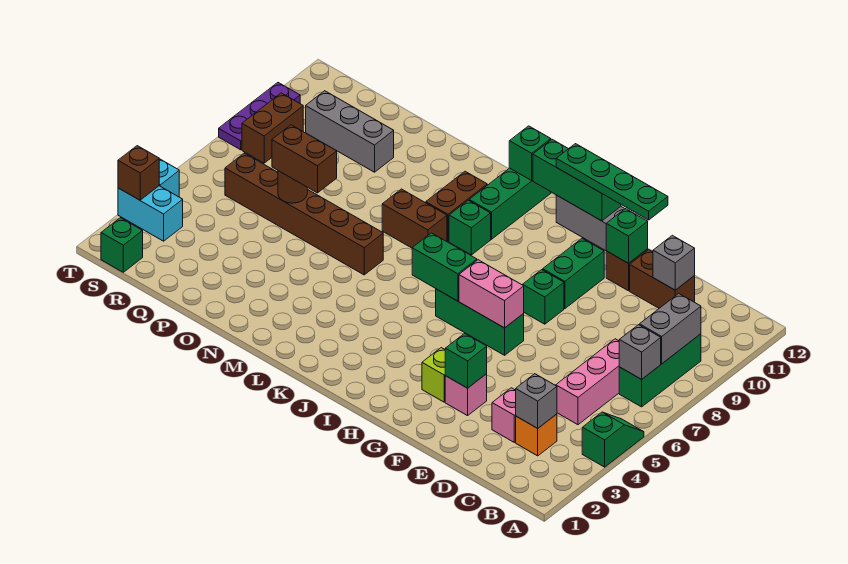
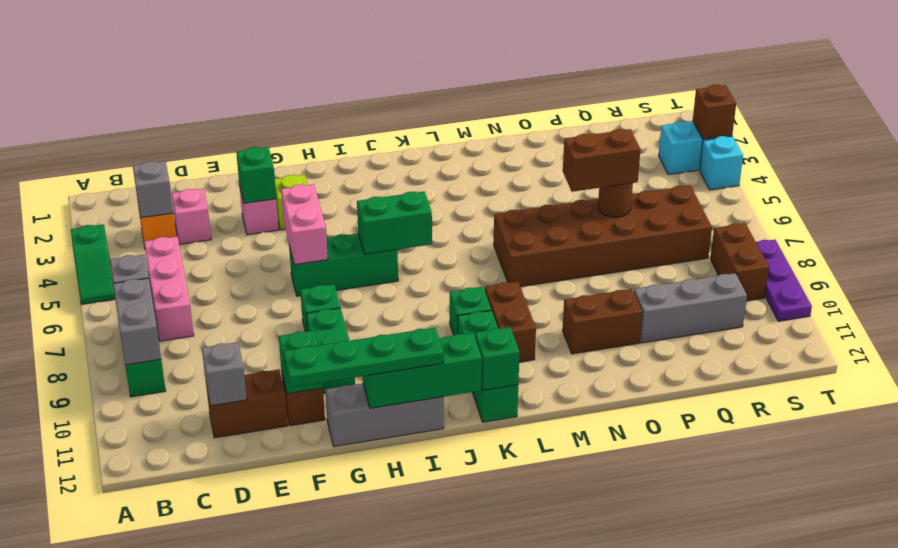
pink brick G6:H6 level 2 -> pink brick G5:G6 level 2
brown brick L8:M8 level 1 -> brown brick N10:O10 level 1
brown brick M6:R6 level 1 -> brown brick M6:R7 level 1
green brick S1 level 1 -> none

